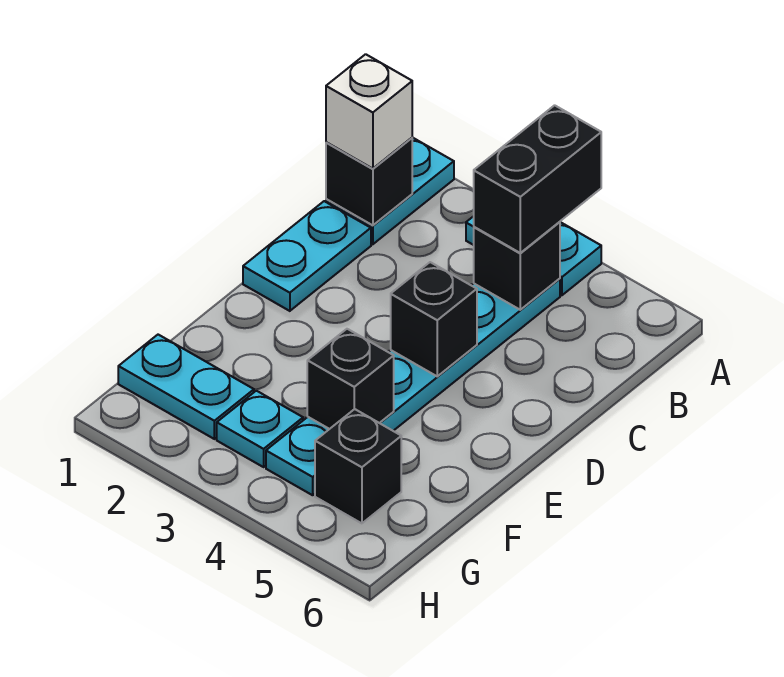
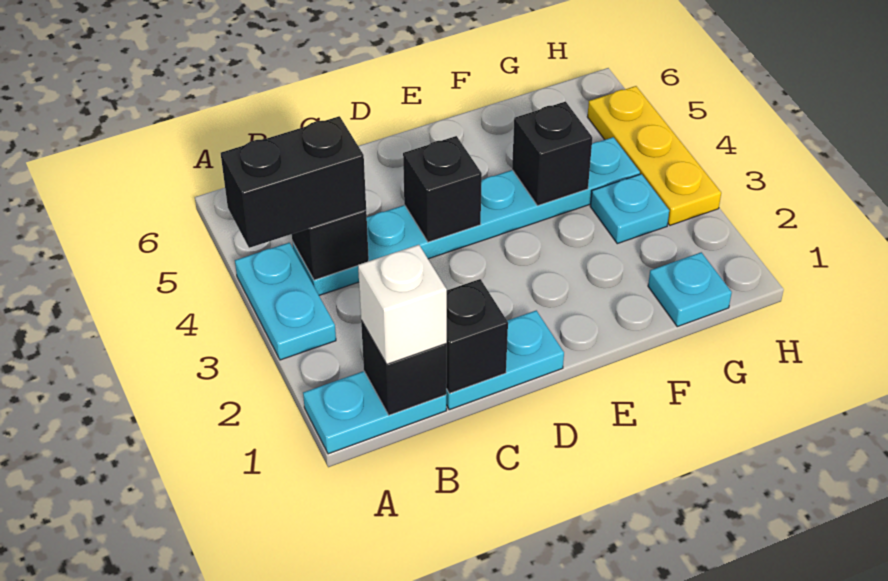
cyan plate G1:G2 level 1 -> cyan plate G1 level 1
black brick G5 level 1 -> black brick C1 level 2
none -> yellow plate H3:H5 level 1

